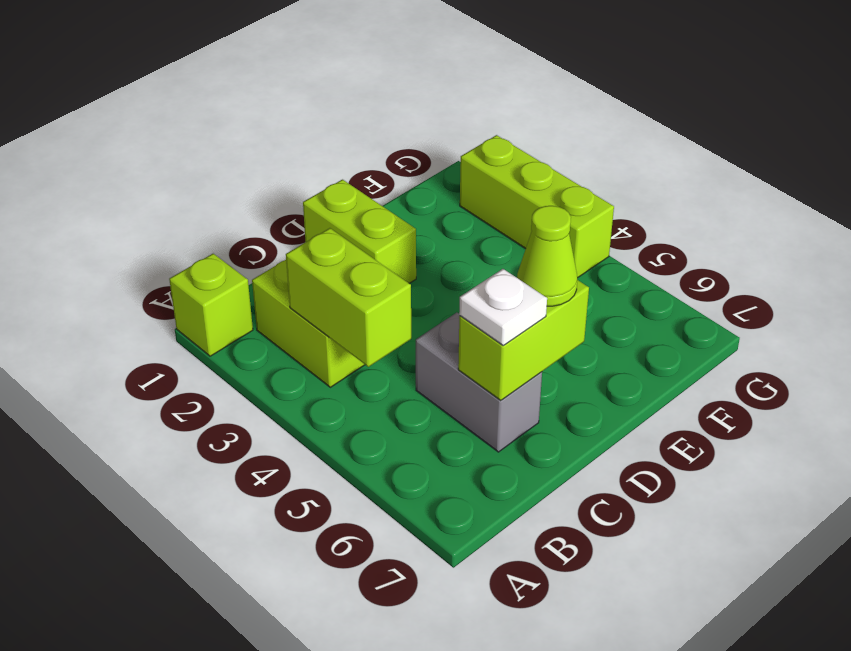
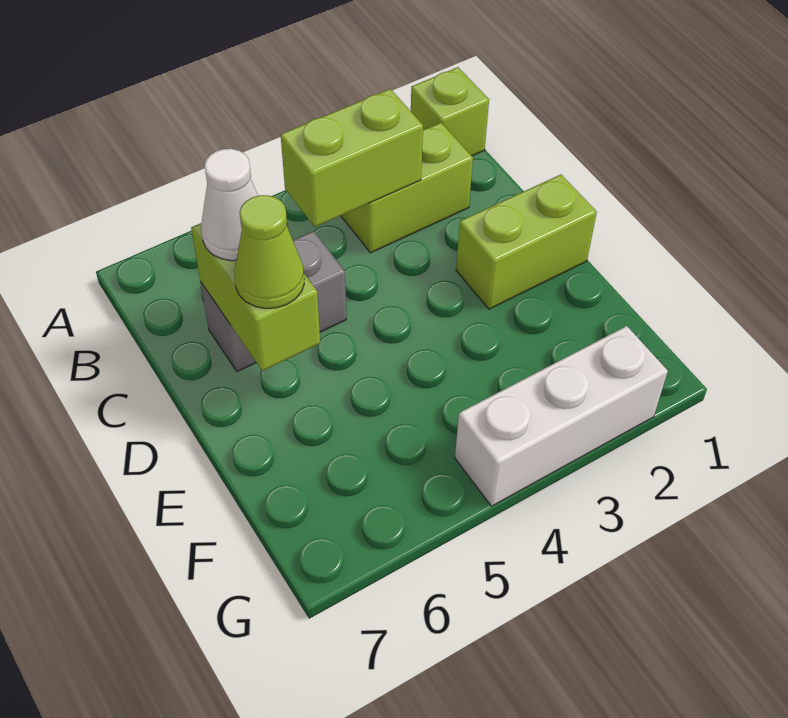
white plate C6 level 3 -> white cone C6 level 3
lime brick G2:G4 level 1 -> white brick G2:G4 level 1

